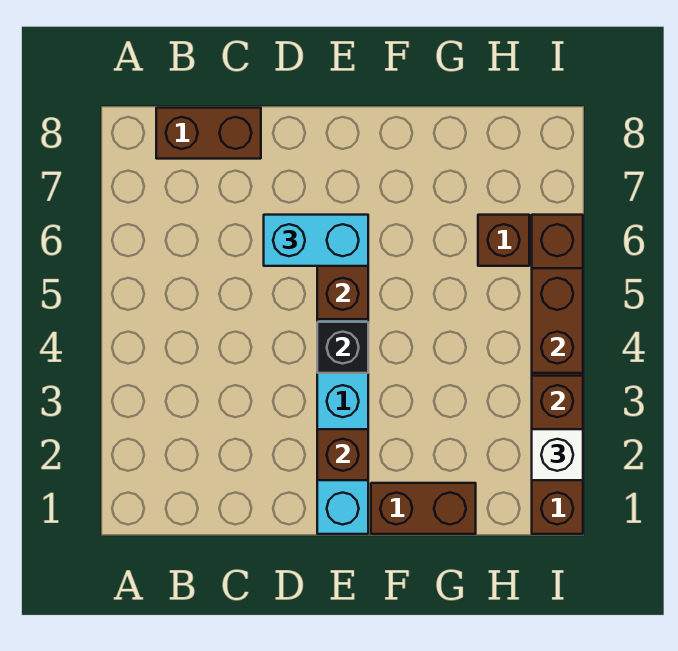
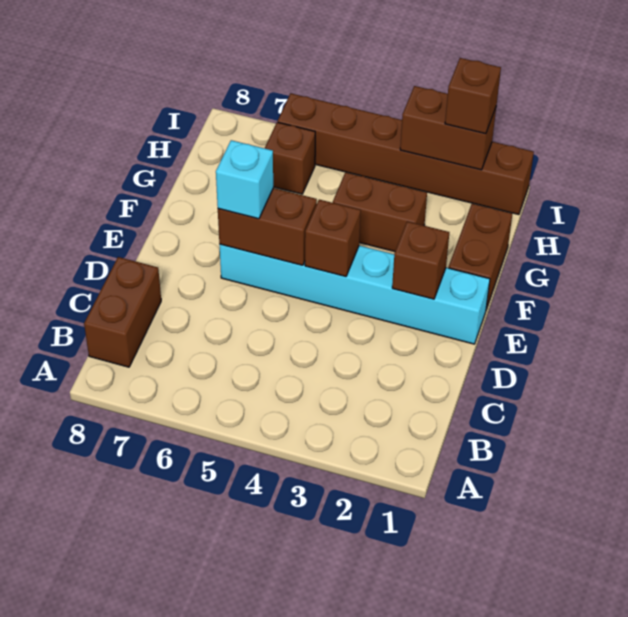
cyan brick D6:E6 level 3 -> cyan brick E6 level 3
black brick E4 level 2 -> brown brick E4 level 2
white brick I2 level 3 -> brown brick I2 level 3
brown brick I4:I5 level 2 -> brown brick G3:G4 level 1

